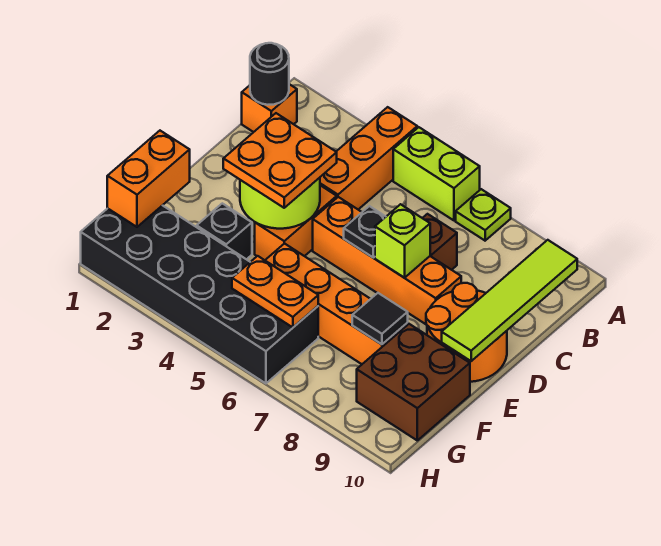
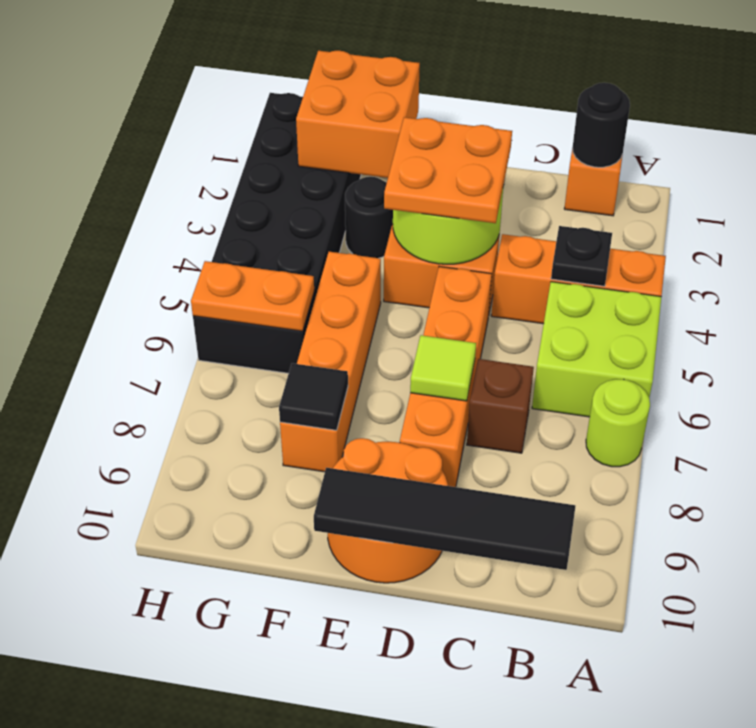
lime brick A5:A6 level 1 -> lime brick A5:B6 level 1
lime plate A7 level 1 -> lime round brick A7 level 1
lime tile B10:E10 level 2 -> black tile B10:E10 level 2
black plate D6 level 2 -> black plate B4 level 2
lime brick D7 level 2 -> lime tile D7 level 2
orange brick F1:G1 level 2 -> orange brick F1:G2 level 2
black brick F3 level 1 -> black round brick F3 level 1
brown brick F9:G10 level 1 -> none
orange plate G5:G6 level 2 -> orange plate G6:H6 level 2

